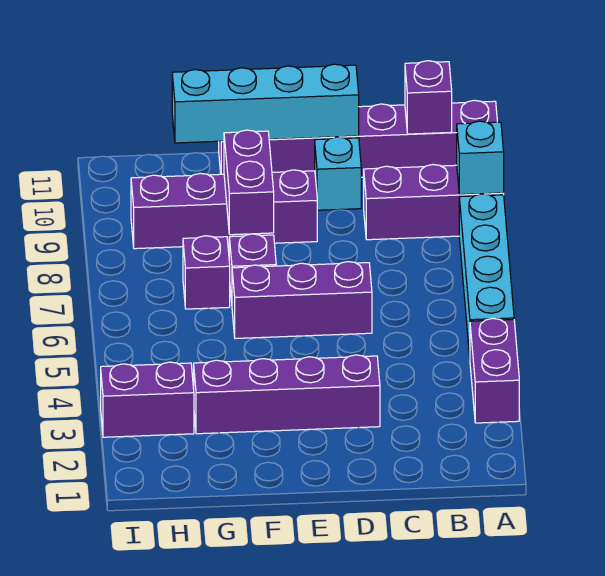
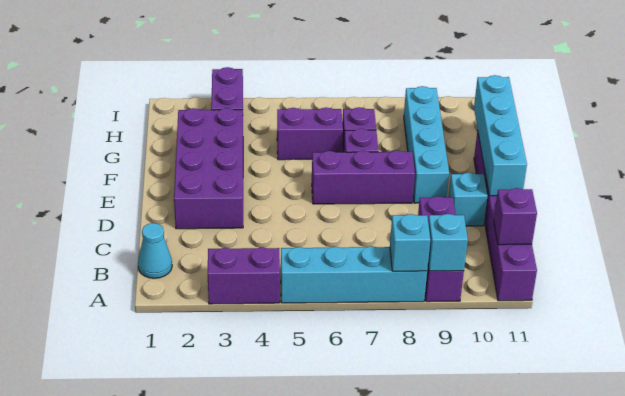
none -> cyan brick A8 level 2
none -> cyan cone B1 level 1
purple brick D3:G3 level 1 -> purple brick D2:G3 level 1
purple brick D6:F6 level 1 -> purple brick E6:E8 level 1
purple brick E9:H9 level 1 -> cyan brick E9:H9 level 1
purple brick F8:F9 level 2 -> purple brick G5:G6 level 1

